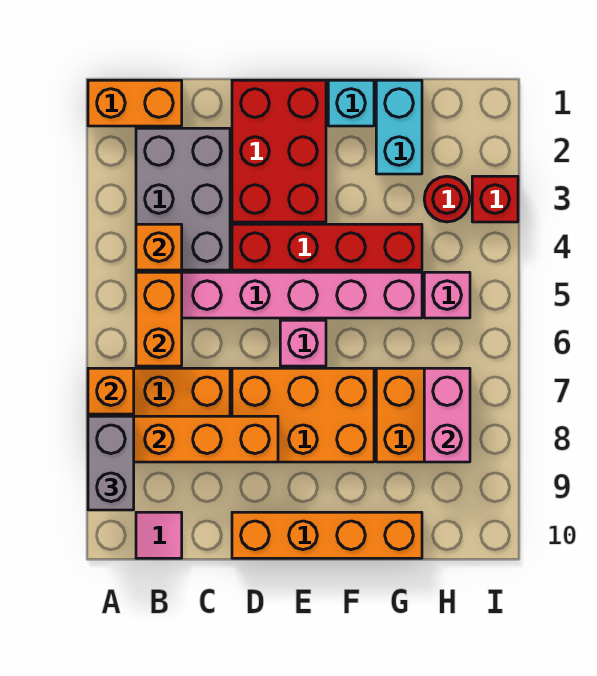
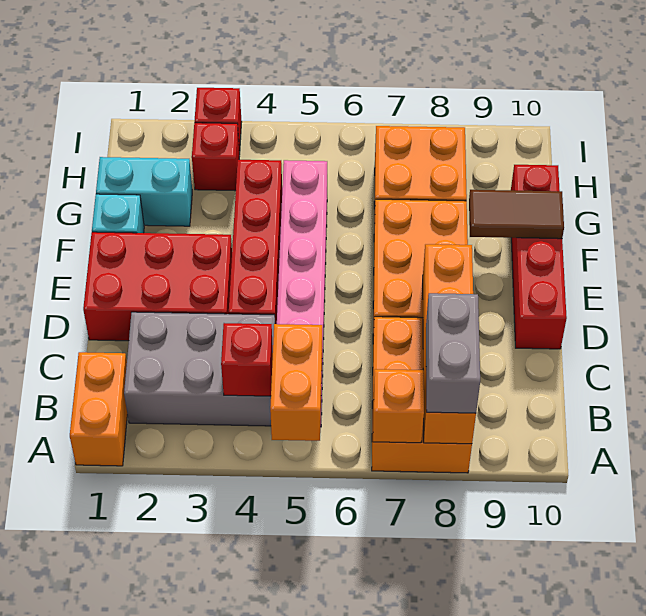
grey brick A8:A9 level 3 -> grey brick A8:B8 level 3
orange brick B4 level 2 -> red brick B4 level 2
orange brick B5:B6 level 2 -> orange brick A5:B5 level 2
pink tile B10 level 1 -> none
orange brick D10:G10 level 1 -> red brick D10:G10 level 1
pink brick E6 level 1 -> none
none -> brown tile F9:F10 level 2
red round brick H3 level 1 -> red brick H3 level 1
pink brick H5 level 1 -> none
pink brick H7:H8 level 2 -> none

